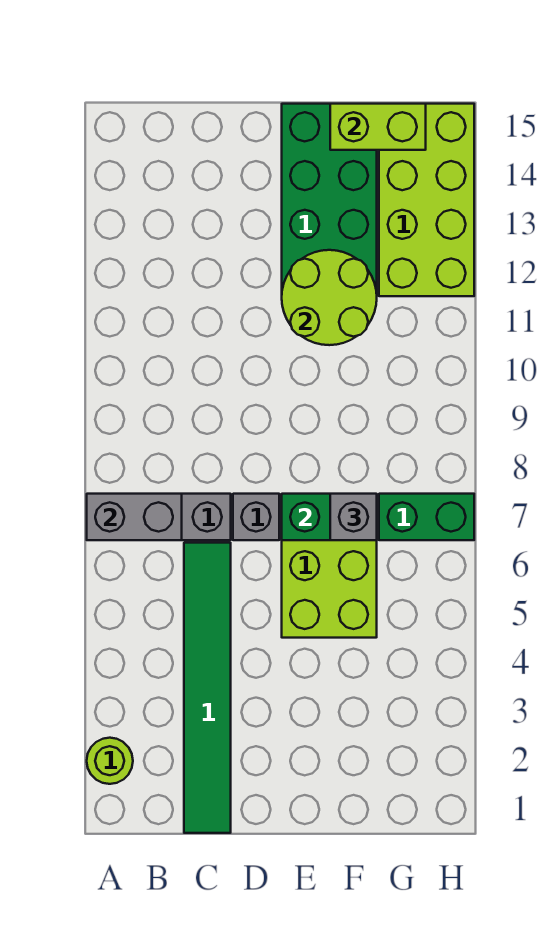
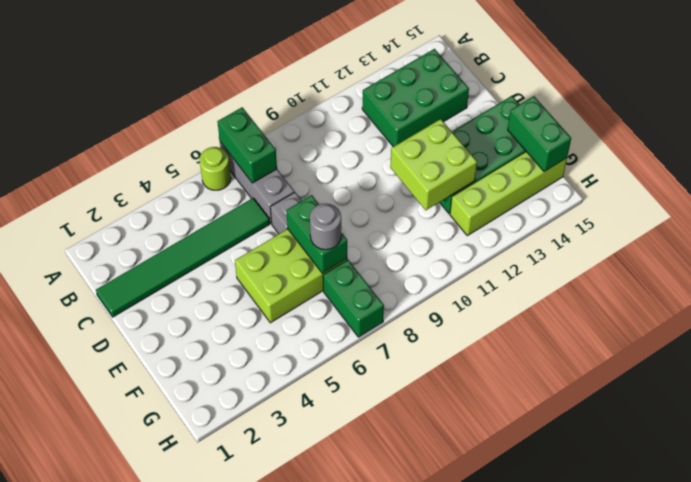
lime round brick A2 level 1 -> lime round brick A6 level 1
grey brick A7:B7 level 2 -> green brick A7:B7 level 2
none -> green brick B12:C14 level 1
lime round brick E11:F12 level 2 -> lime brick E11:F12 level 2
grey brick F7 level 3 -> grey round brick F7 level 3
lime brick F15:G15 level 2 -> green brick F15:G15 level 2
lime brick G12:H15 level 1 -> lime brick G12:G15 level 1

